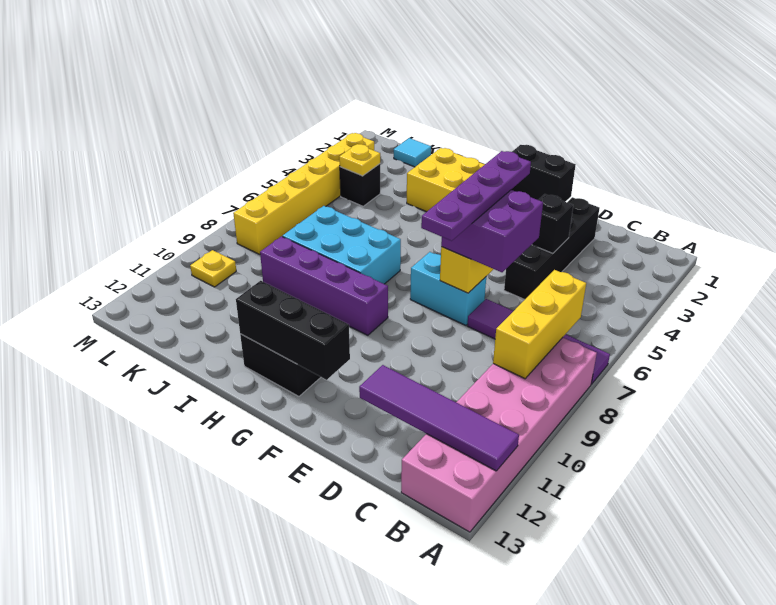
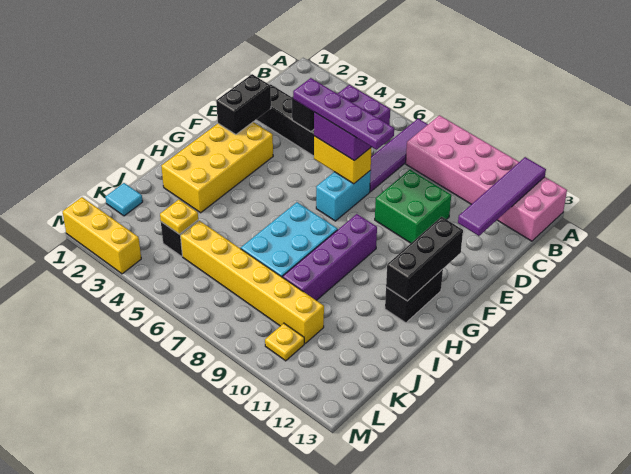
yellow brick B7:B9 level 2 -> yellow brick M1:M3 level 1
none -> green brick D9:E10 level 1
yellow brick L3:L8 level 1 -> yellow brick K5:K10 level 1

